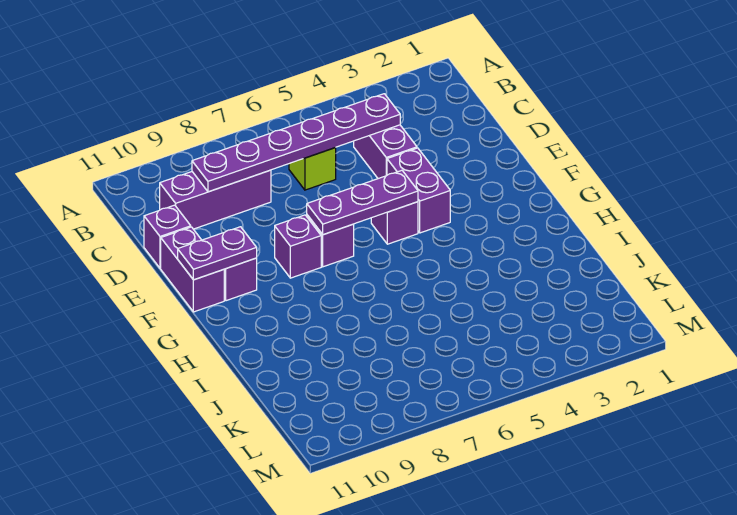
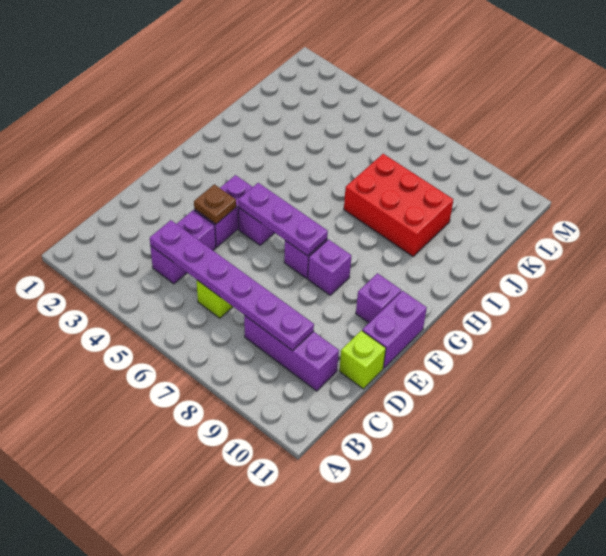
purple brick D11 level 1 -> lime brick D11 level 1
none -> brown plate E4 level 2
purple plate F10:F11 level 2 -> none
none -> red brick I7:J9 level 1

